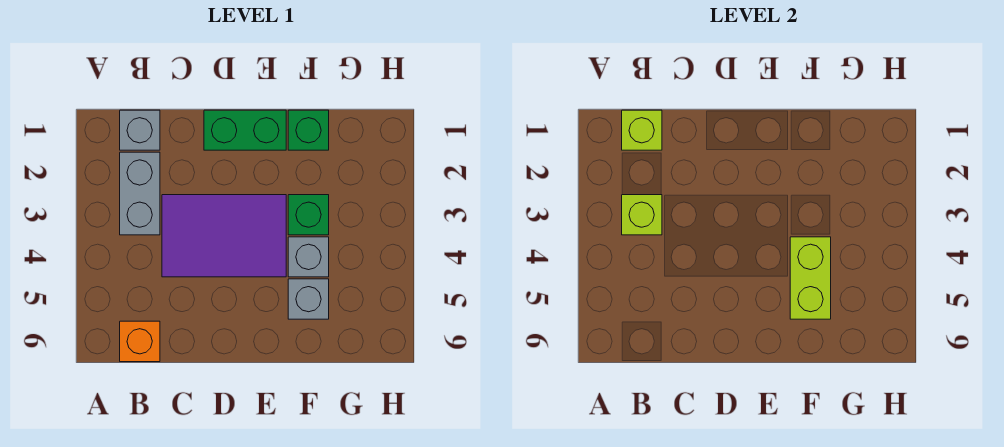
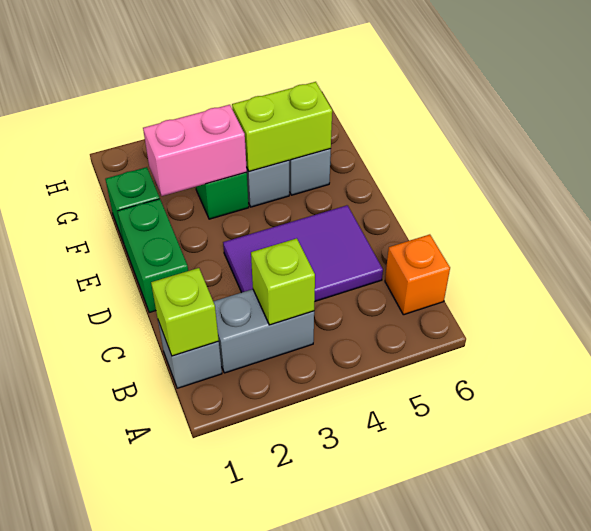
purple tile C3:E4 level 1 -> purple tile C3:D5 level 1
none -> pink brick F2:F3 level 2

